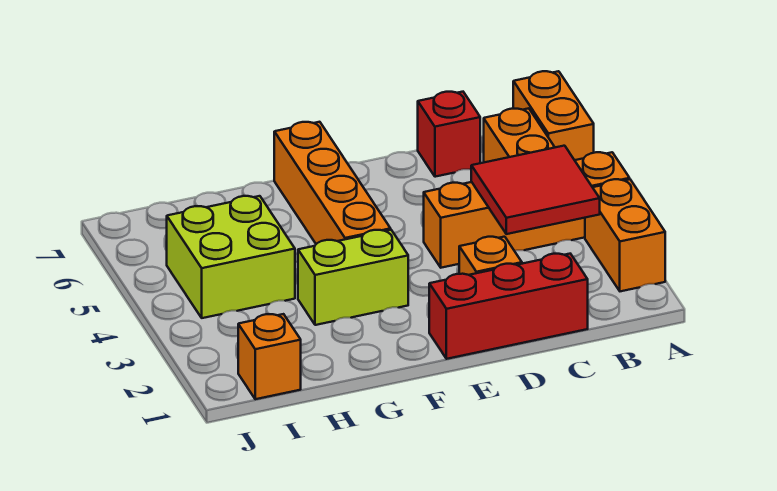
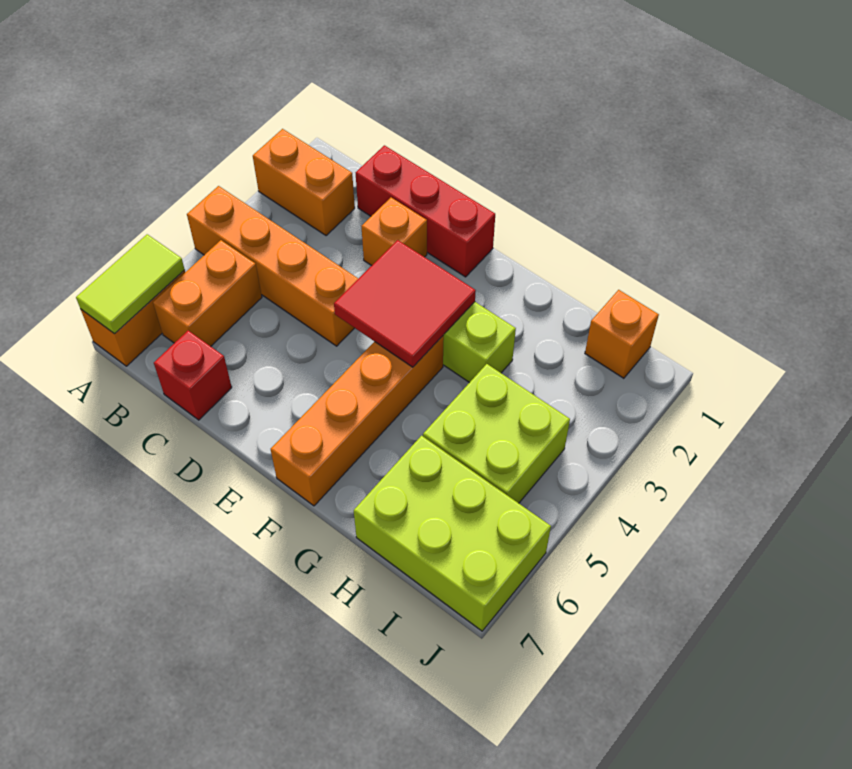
orange brick A2:A3 level 1 -> orange brick A2:B2 level 1
none -> lime tile A6:A7 level 2
red tile B3:C4 level 2 -> red tile E3:F4 level 2
none -> lime brick H6:J7 level 1

